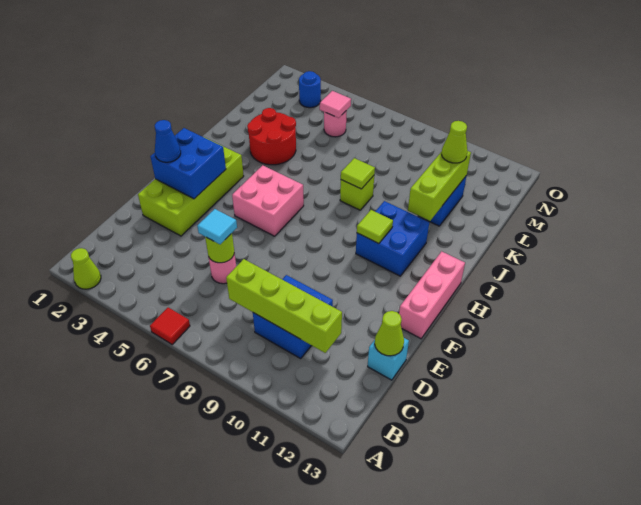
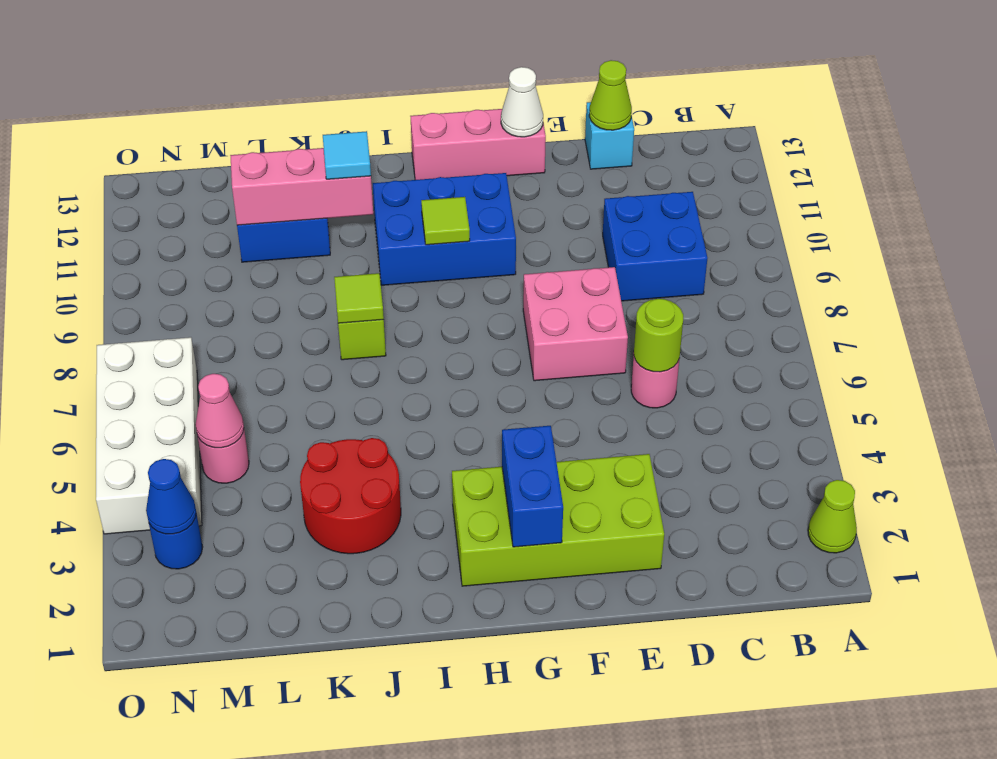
red tile A6 level 1 -> none
lime brick C8:C11 level 2 -> none
cyan tile D6 level 3 -> cyan tile J11 level 3
blue brick F2:G3 level 2 -> blue brick G2:G3 level 2
blue cone F2 level 3 -> blue cone N3 level 2
none -> white cone F13 level 2
pink brick G5:H6 level 1 -> pink brick E7:F8 level 1
blue brick H10:I11 level 1 -> blue brick G10:I11 level 1
lime brick J11:L11 level 2 -> pink brick J11:L11 level 2
lime cone L11 level 3 -> none
pink tile M5 level 2 -> pink cone M5 level 2
none -> white brick N4:O7 level 1

